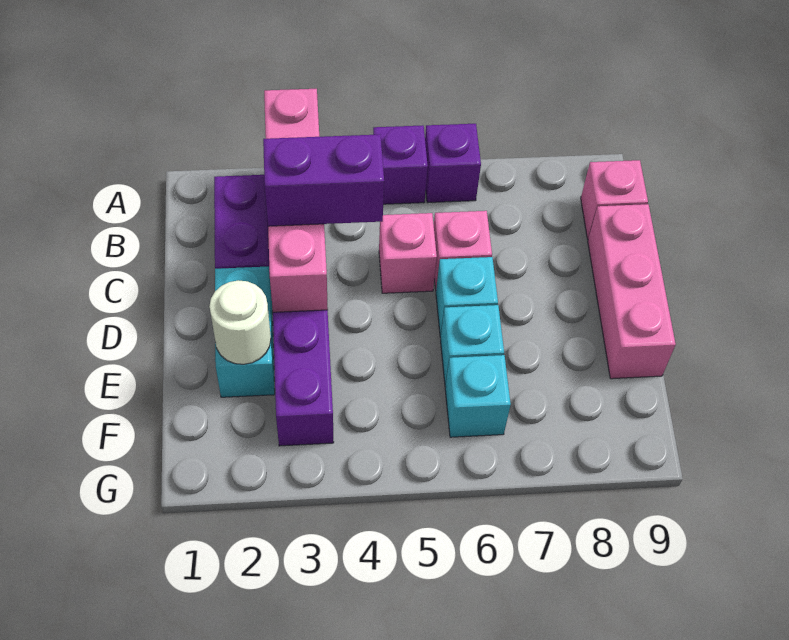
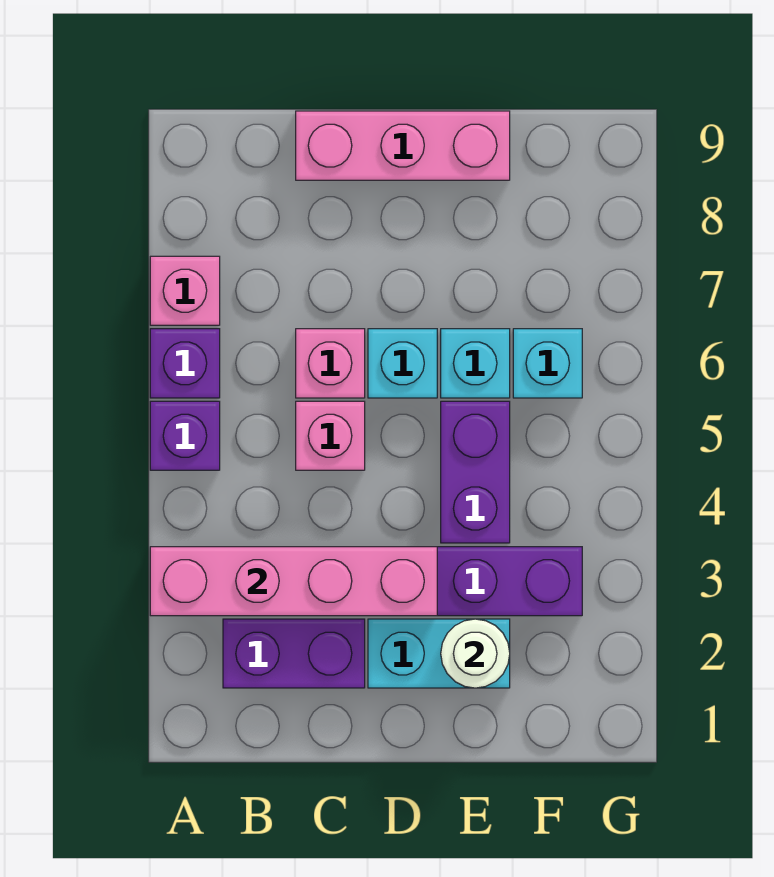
pink brick B9 level 1 -> pink brick A7 level 1
purple brick C3:C4 level 3 -> purple brick E4:E5 level 1

